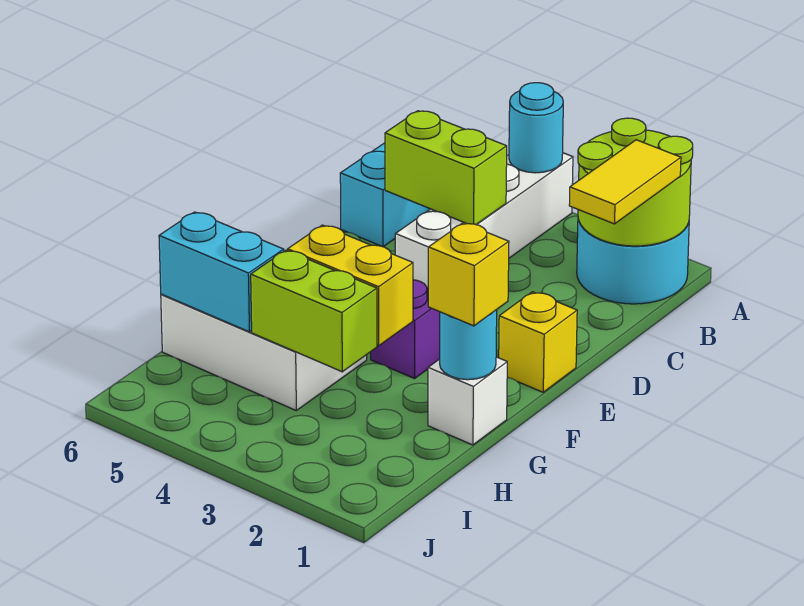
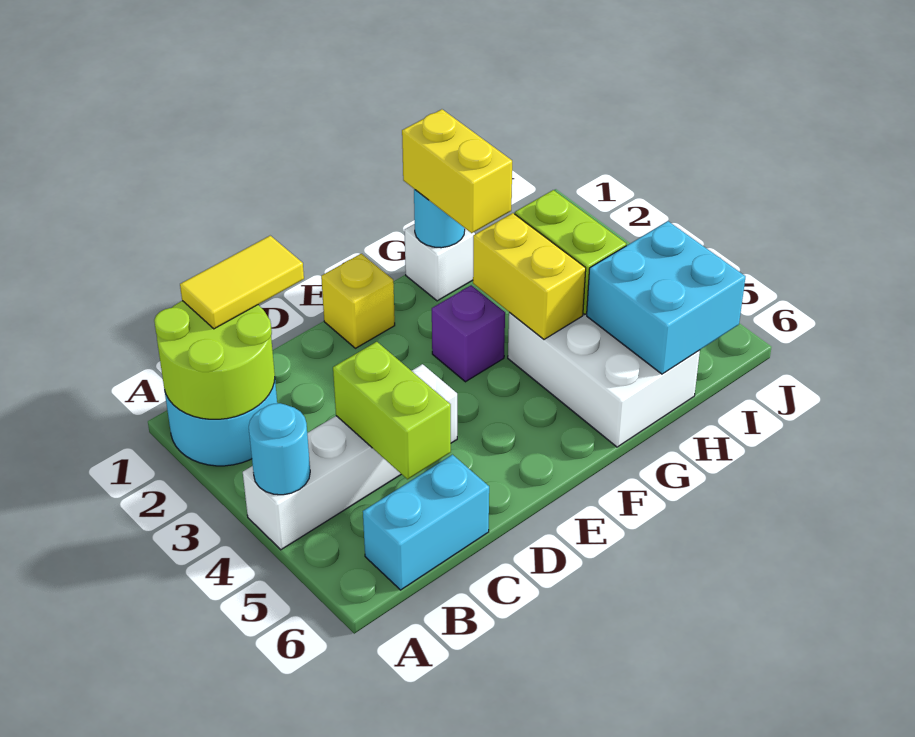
yellow brick G1 level 3 -> yellow brick G1:G2 level 3
cyan brick H5:H6 level 2 -> cyan brick H5:I6 level 2

